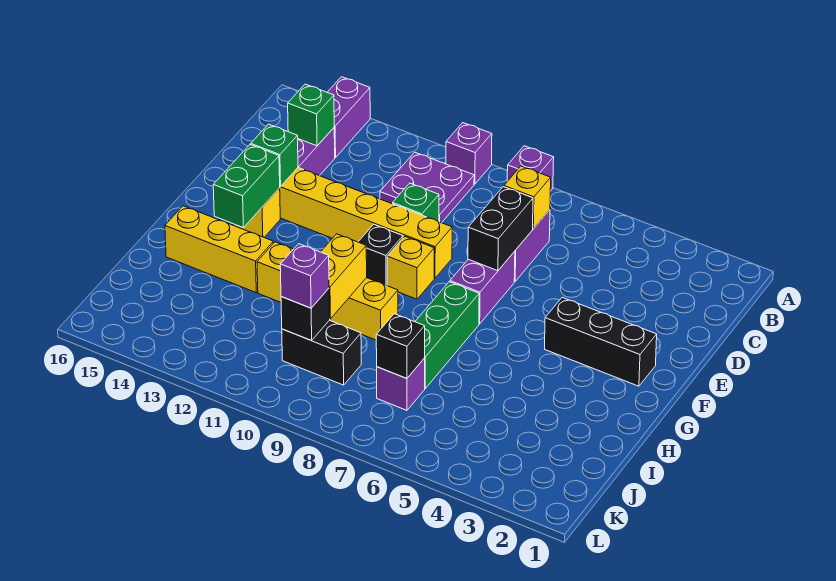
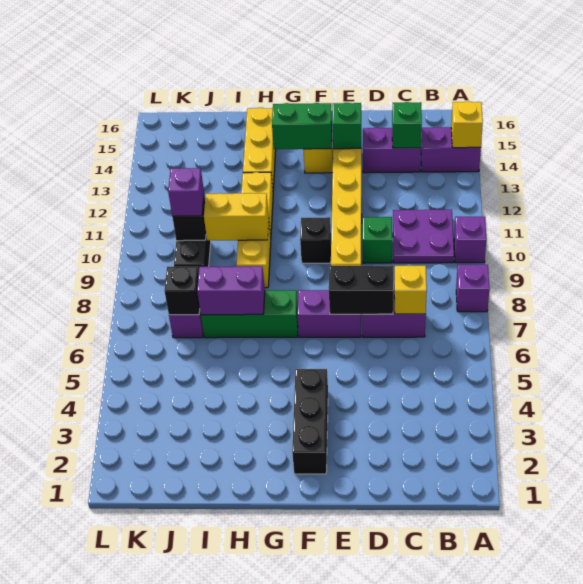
yellow brick F9 level 1 -> yellow brick A14 level 2
none -> purple brick H7:I7 level 2

